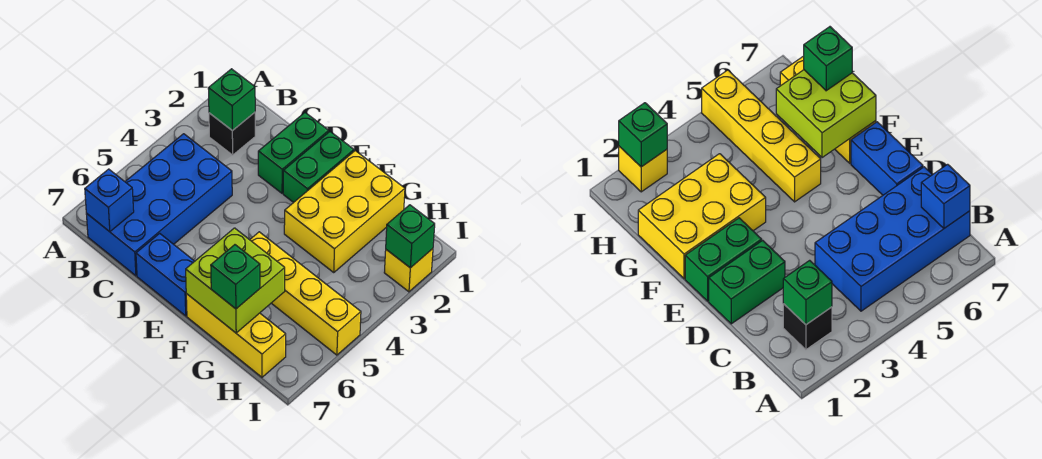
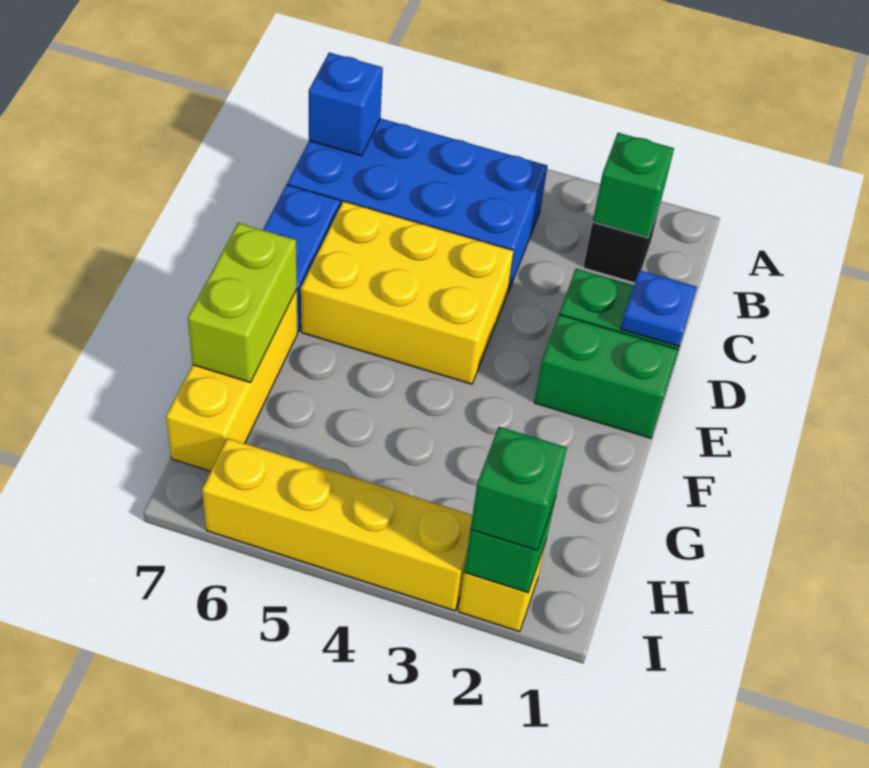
none -> blue plate D1 level 2
yellow brick F1:G3 level 1 -> yellow brick D4:E6 level 1
yellow brick F5:I5 level 1 -> yellow brick I3:I6 level 1
lime brick F6:G7 level 2 -> lime brick F7:G7 level 2
green brick G7 level 3 -> green brick I2 level 3

